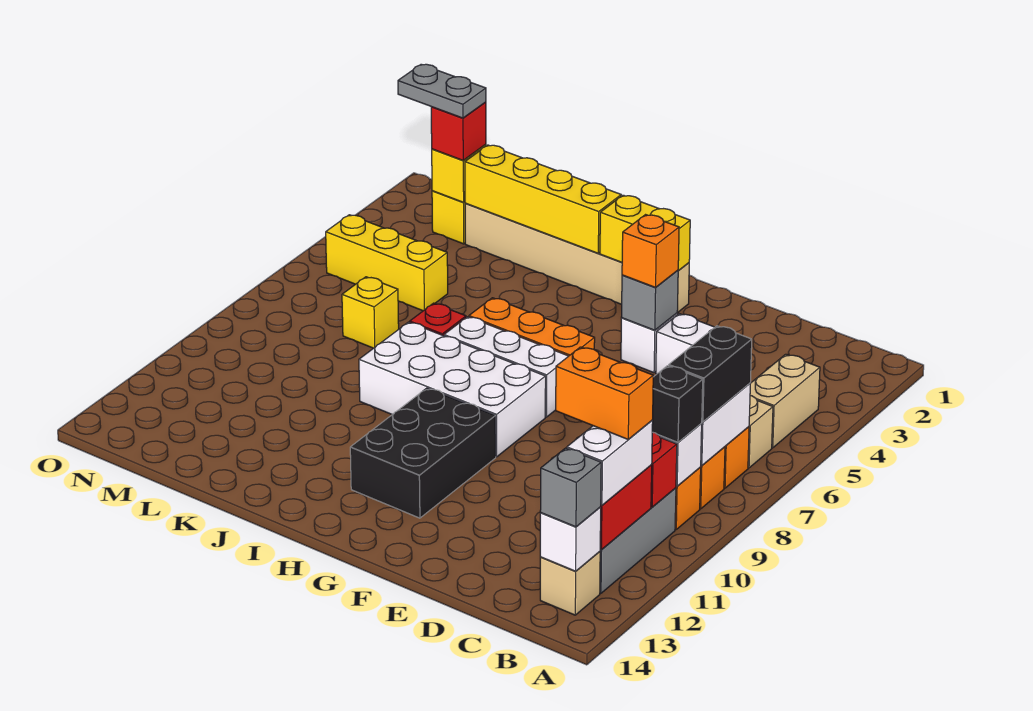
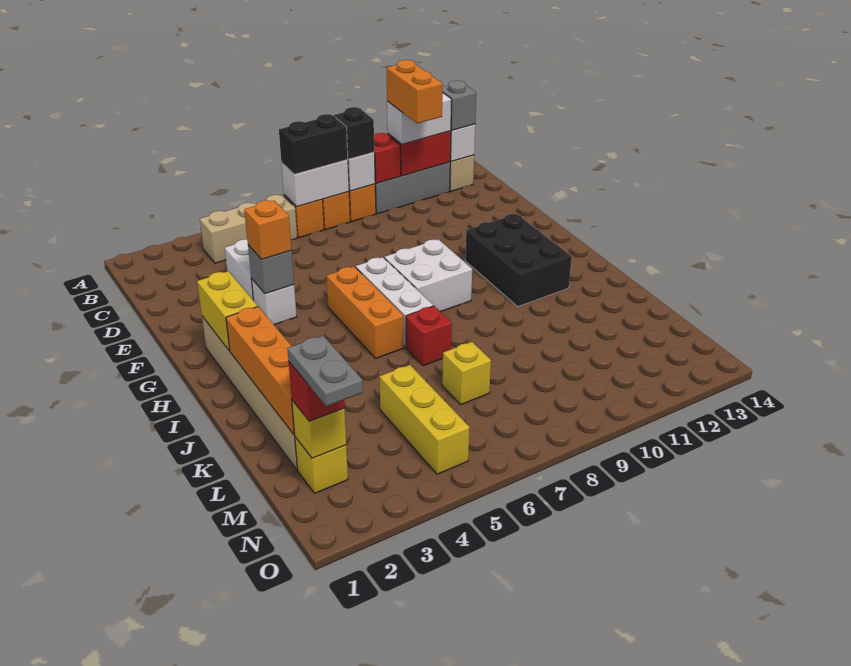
white brick G8:J9 level 1 -> white brick G8:H9 level 1
black brick G10:H12 level 1 -> black brick G11:I12 level 1
yellow brick I2:L2 level 2 -> orange brick I2:L2 level 2

